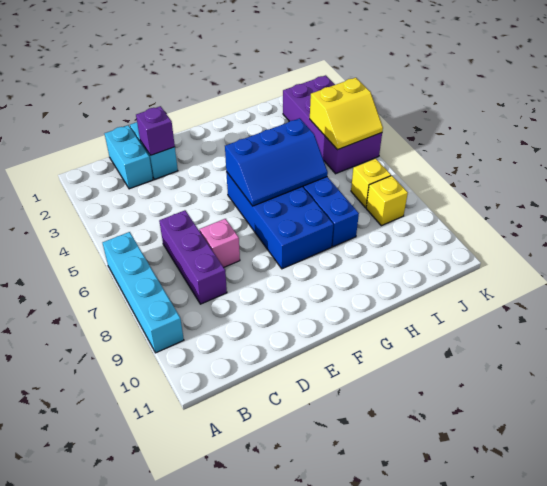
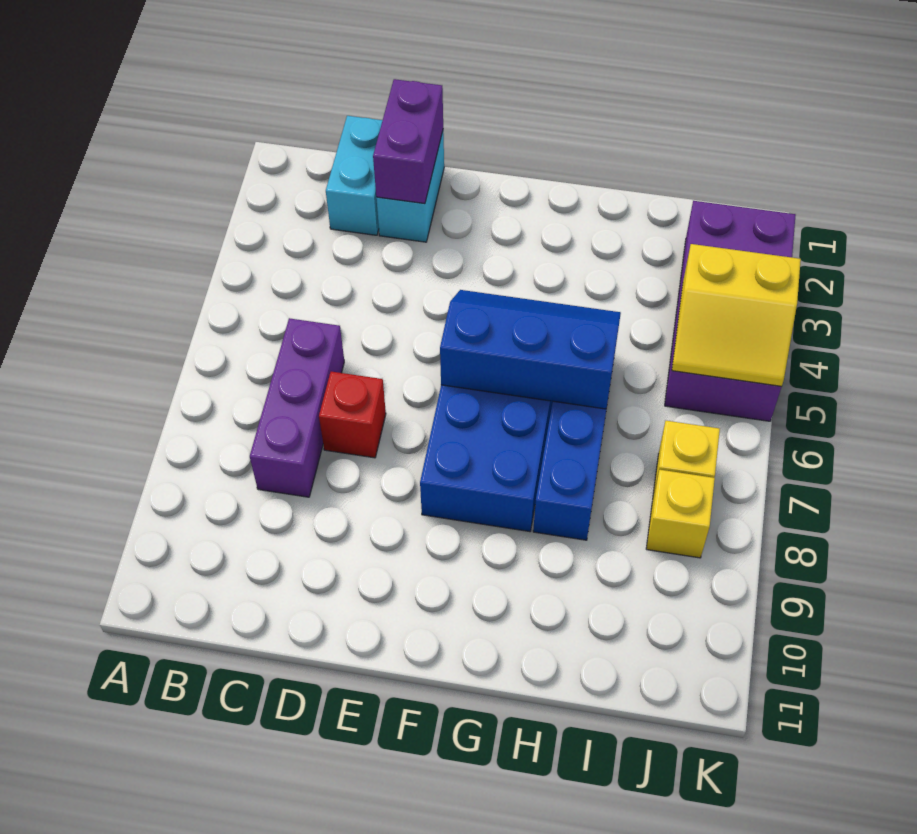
cyan brick A6:A9 level 1 -> none
purple brick D2 level 2 -> purple brick D1:D2 level 2
pink brick D7 level 1 -> red brick D7 level 1
blue slope F5:H6 level 2 top 5 -> blue slope F5:H6 level 2 top 6

